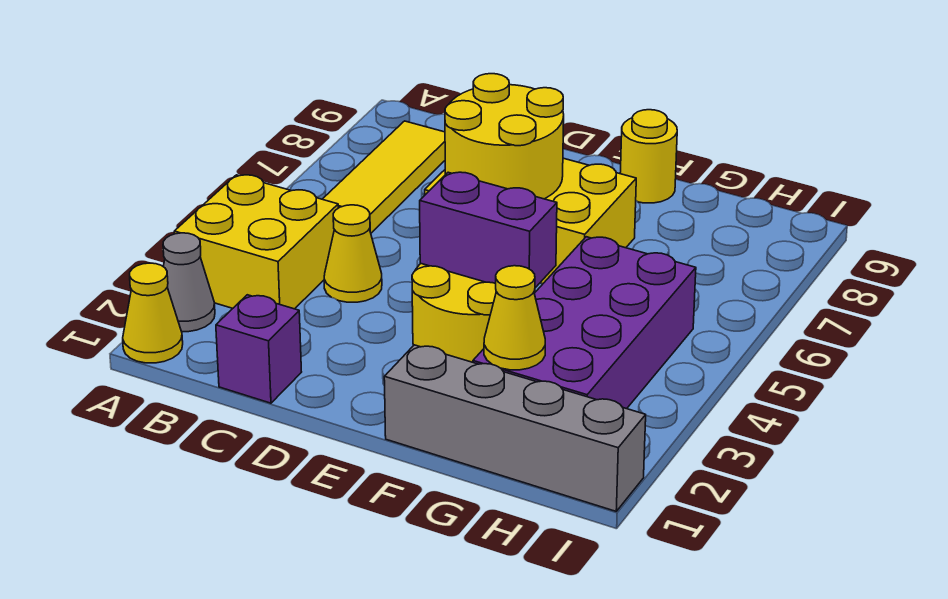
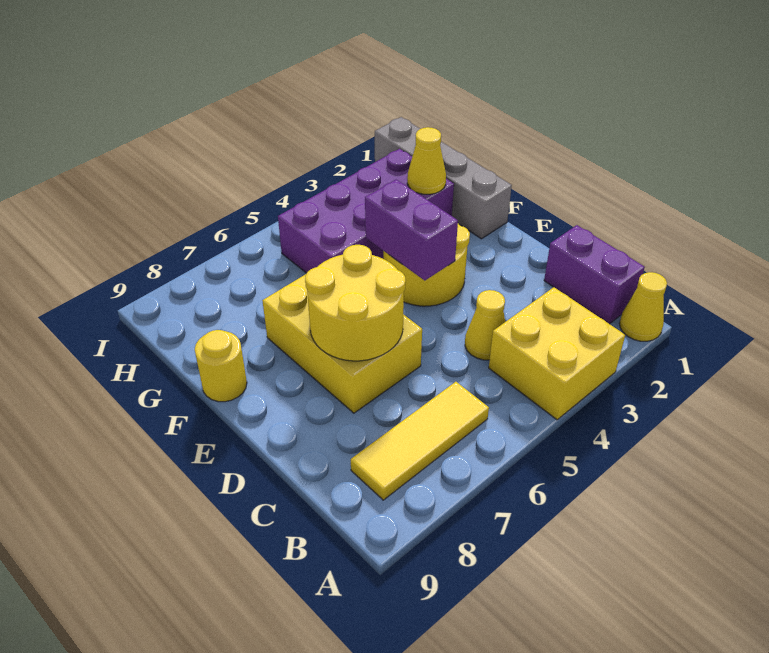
grey cone A2 level 1 -> none
purple brick C1 level 1 -> purple brick B1:C1 level 1

